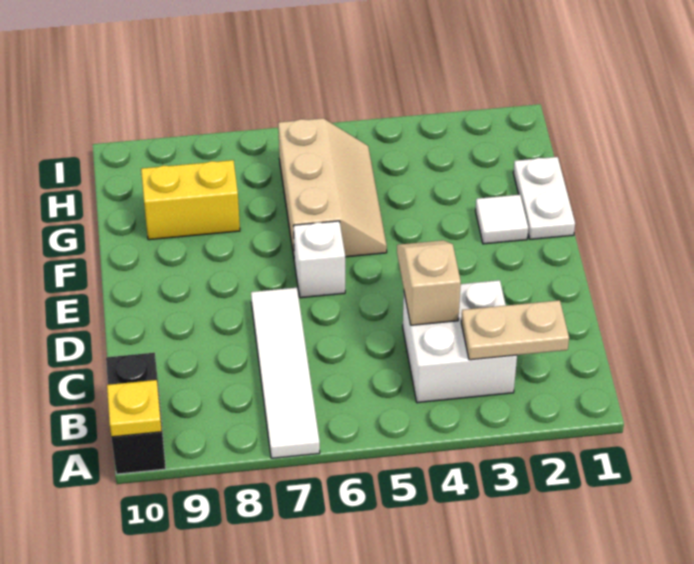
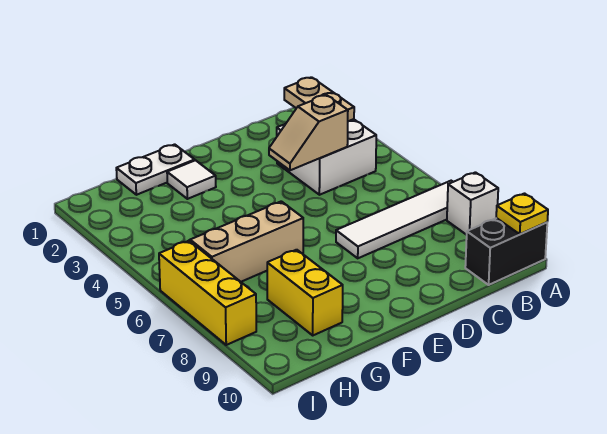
white brick E6 level 1 -> white brick A8 level 1
none -> yellow brick I6:I8 level 1

